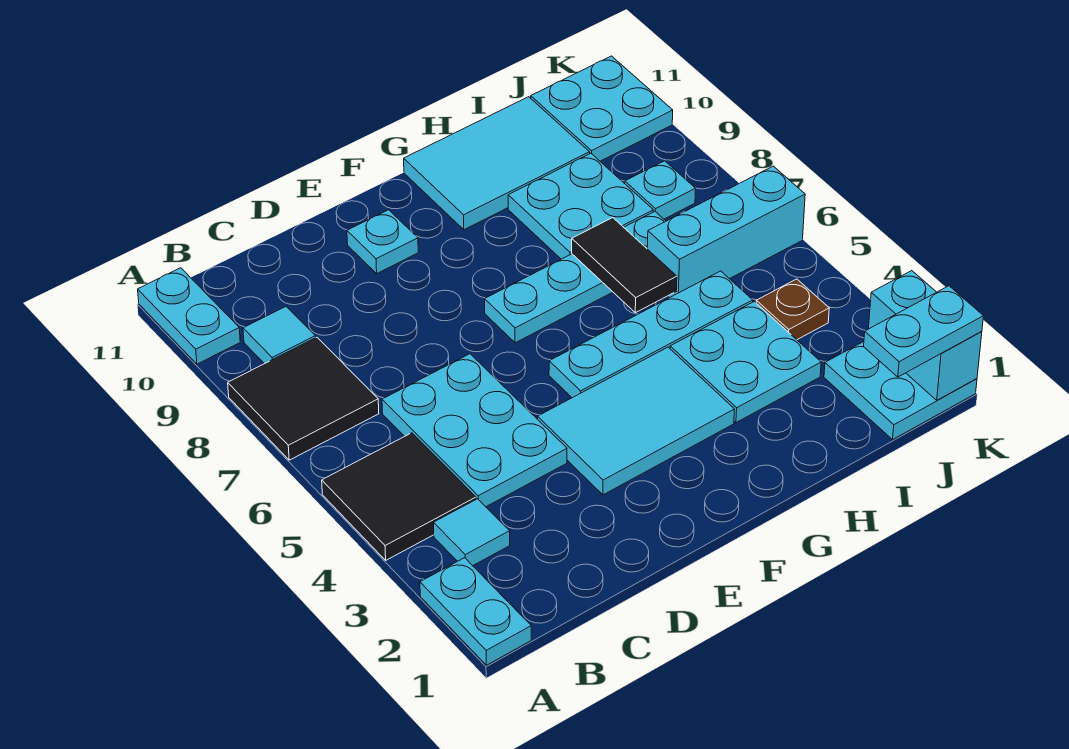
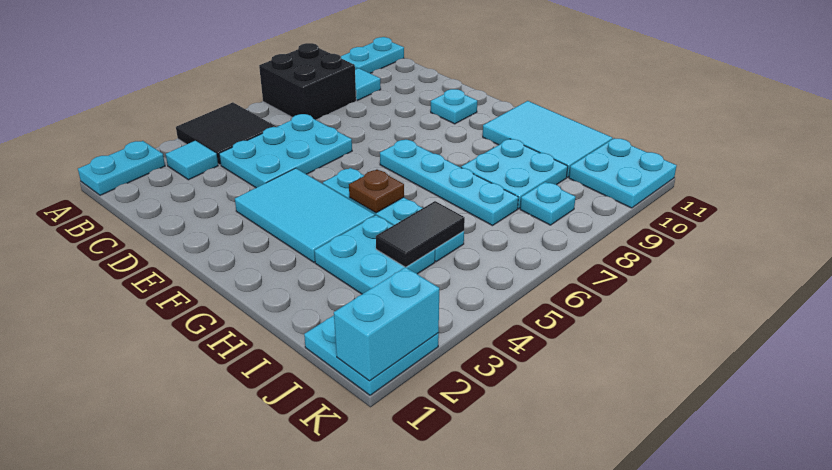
black tile A7:B8 level 1 -> black brick A7:B8 level 1
black tile H6:H7 level 2 -> black tile I4:I5 level 2
cyan brick I6:K6 level 1 -> none
cyan plate J1:K1 level 3 -> none
brown plate J4 level 1 -> brown plate G5 level 2

